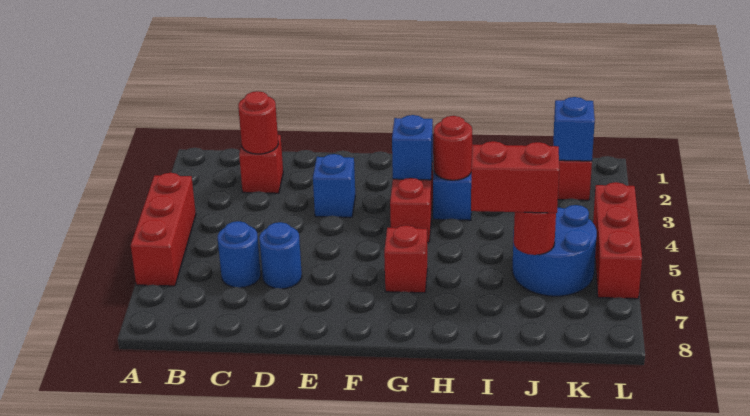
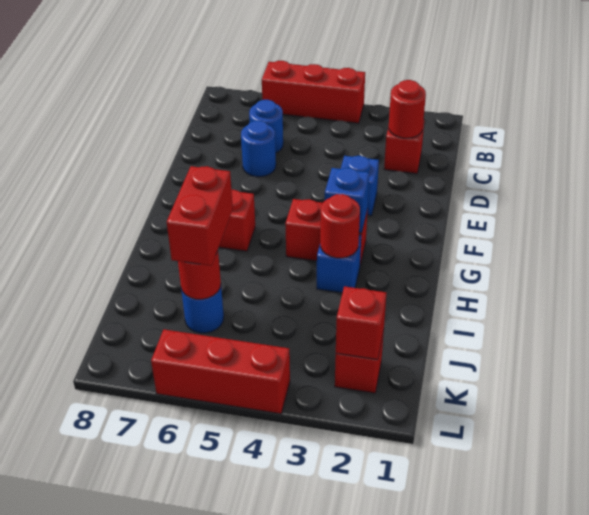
blue round brick J5:K6 level 1 -> blue round brick J6 level 1
blue brick K2 level 2 -> red brick K2 level 2

